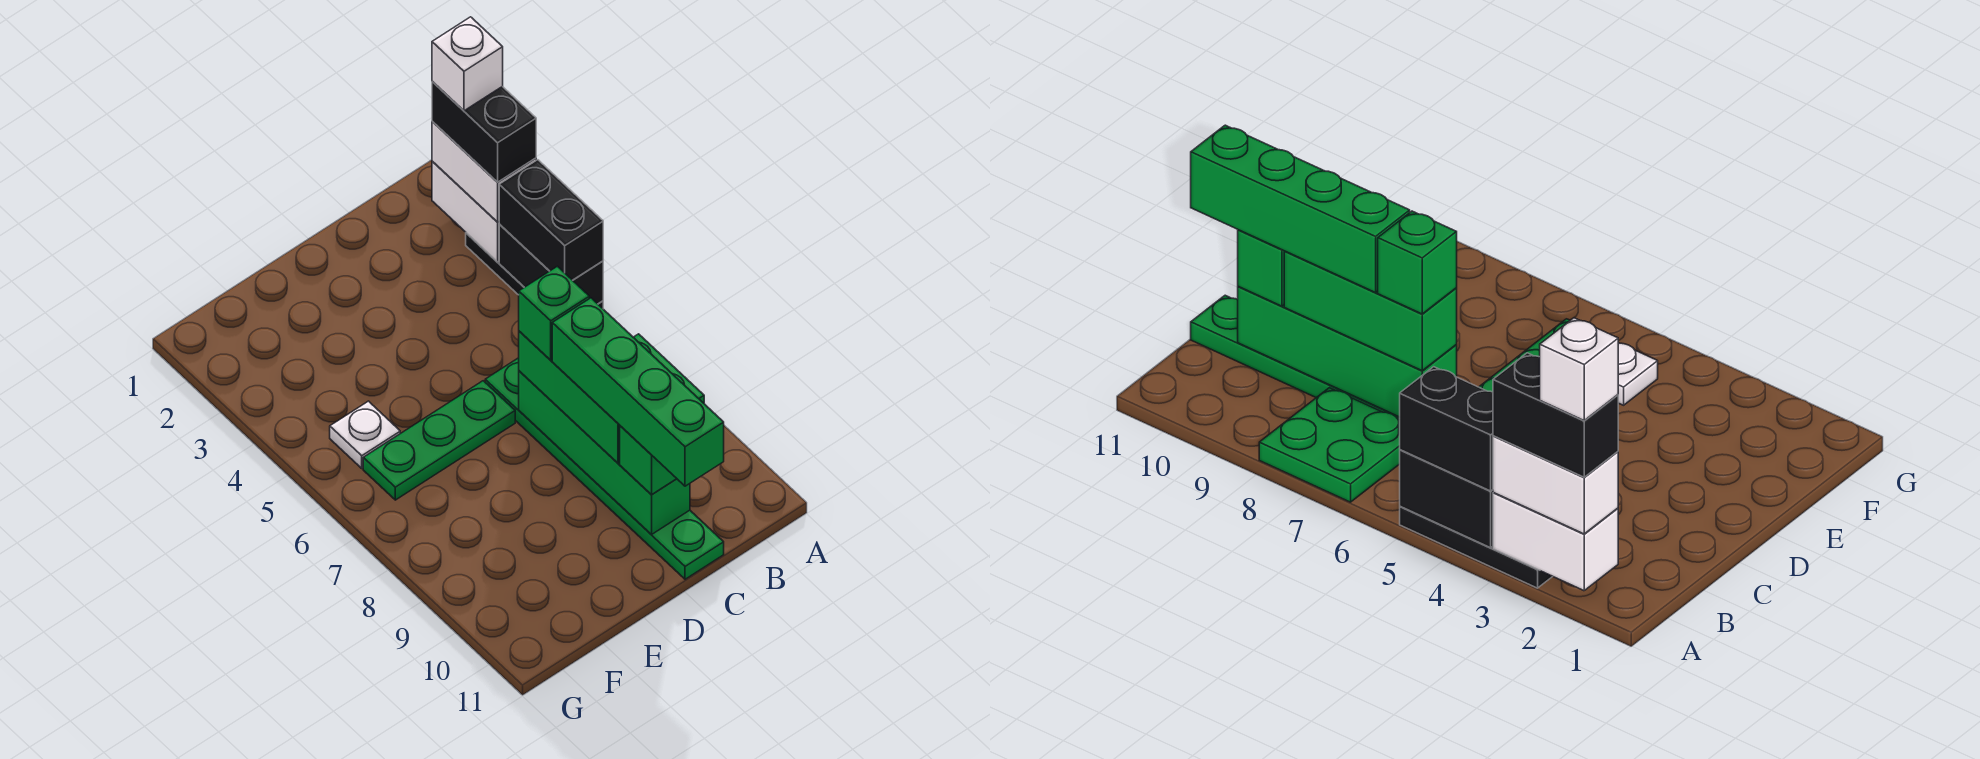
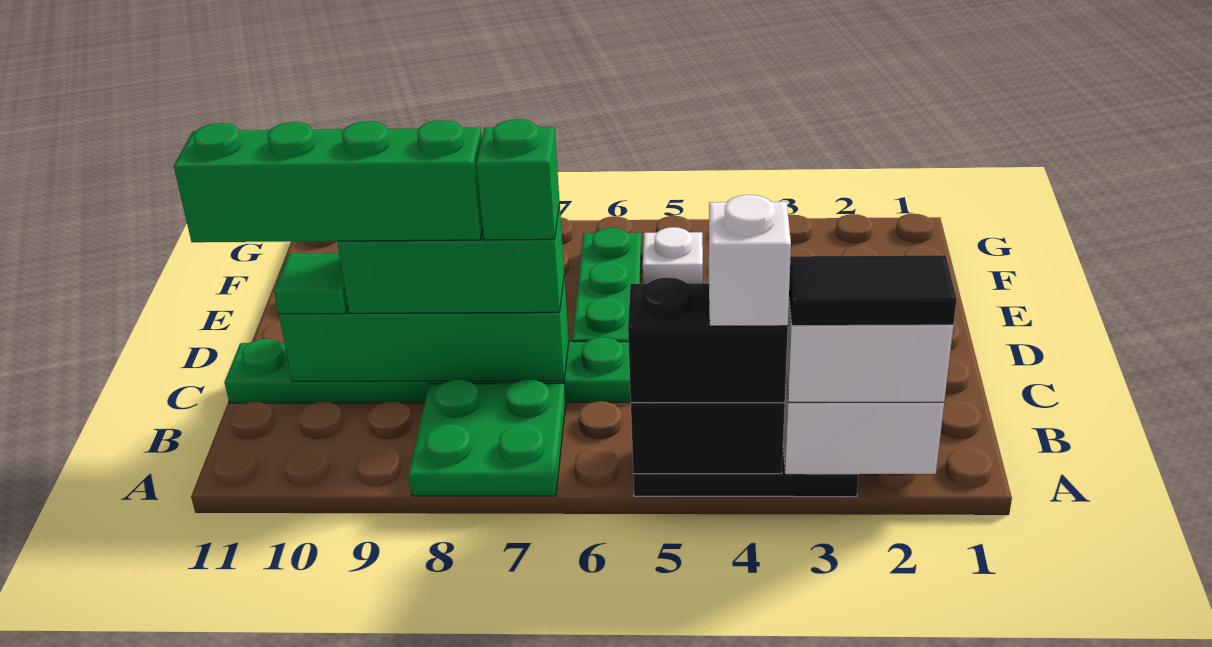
black brick A2:A3 level 4 -> black tile A2:A3 level 4
white brick A2 level 5 -> white brick A4 level 4
green brick C10 level 3 -> green tile C10 level 3

